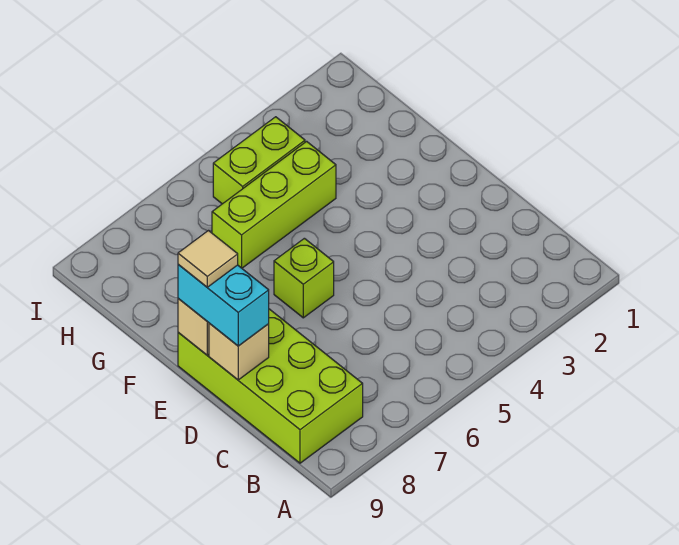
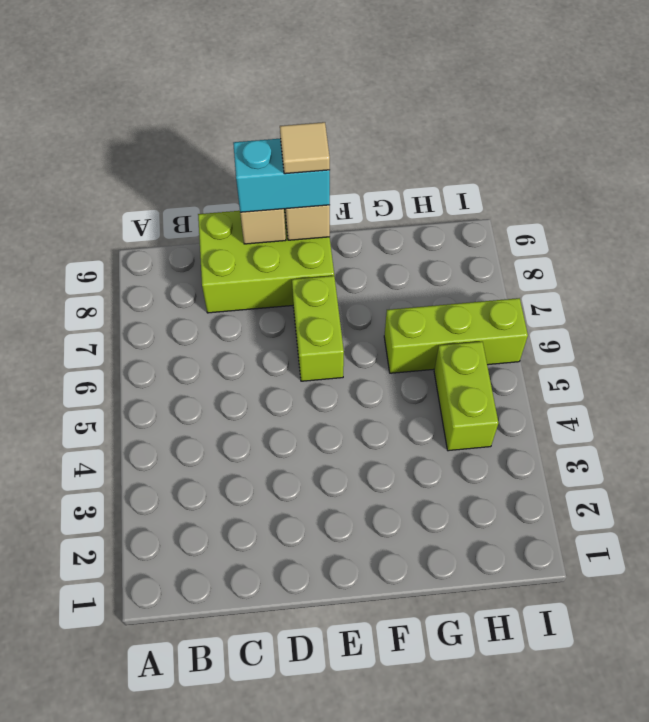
lime brick B8:E9 level 1 -> lime brick C8:E9 level 1
lime brick E6 level 1 -> lime brick E6:E7 level 1
lime brick G4:G6 level 1 -> lime brick G6:I6 level 1

